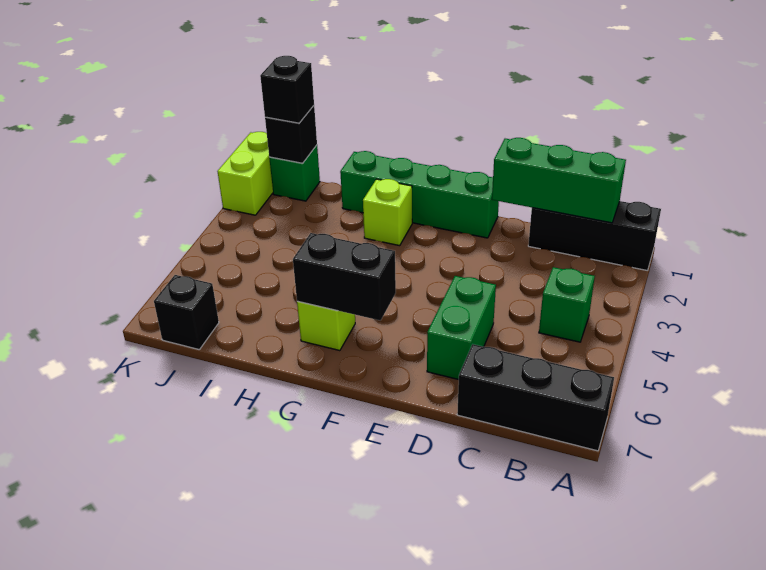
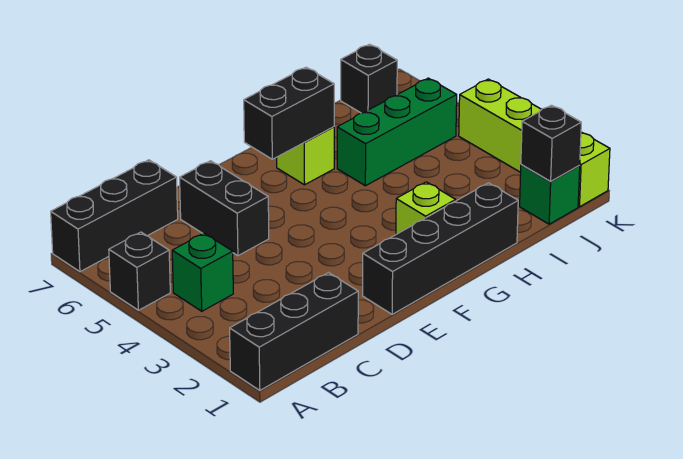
green brick B1:D1 level 2 -> green brick H5:J5 level 1
green brick D5:D6 level 1 -> black brick D5:D6 level 1
green brick E1:H1 level 1 -> black brick E1:H1 level 1
black brick J1 level 3 -> black brick A5 level 1
lime brick K1:K2 level 1 -> lime brick K1:K4 level 1

